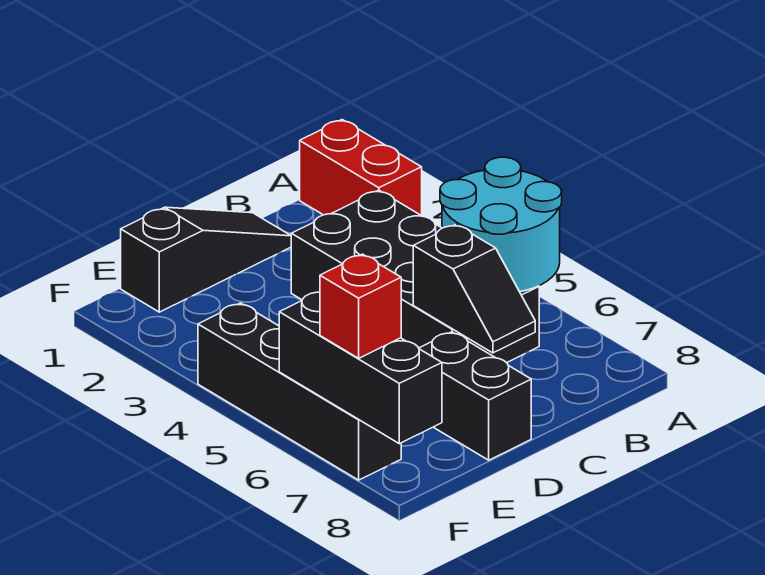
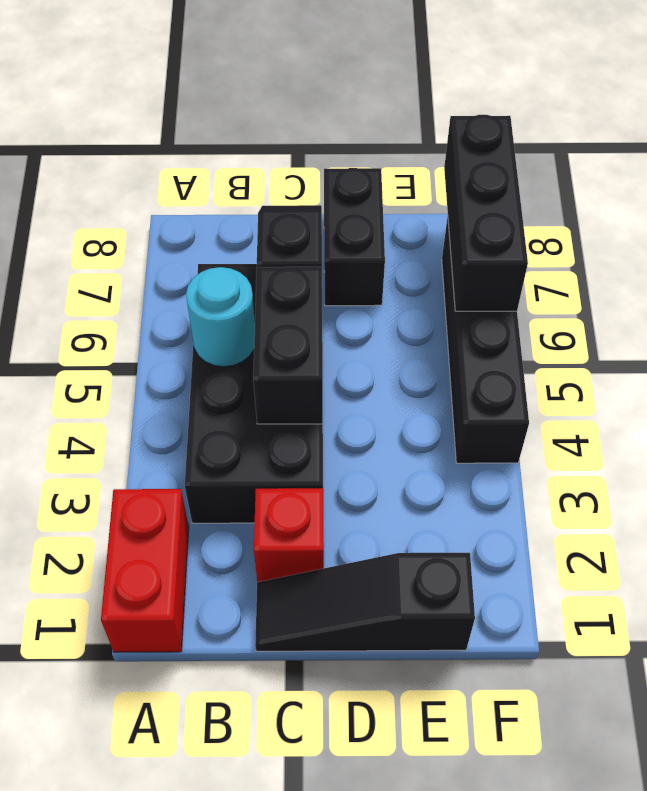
cyan round brick A5:B6 level 2 -> cyan round brick B5 level 2
none -> black brick C4:C5 level 2
red brick F7 level 3 -> red brick C2 level 1

